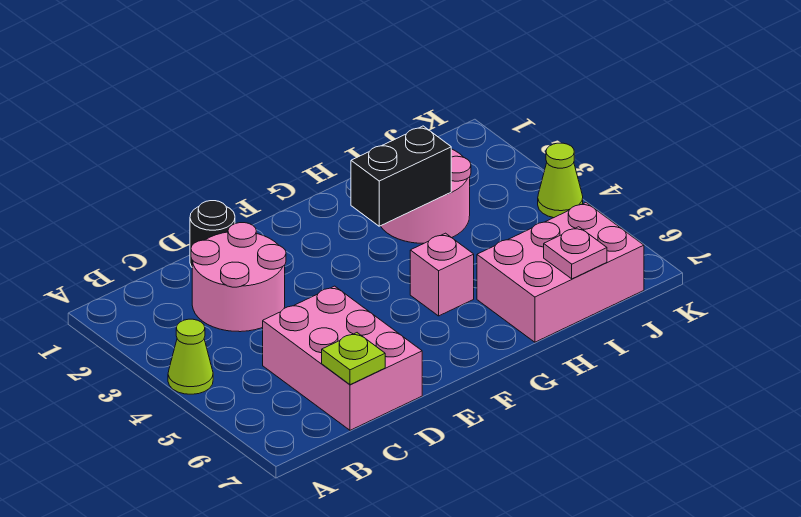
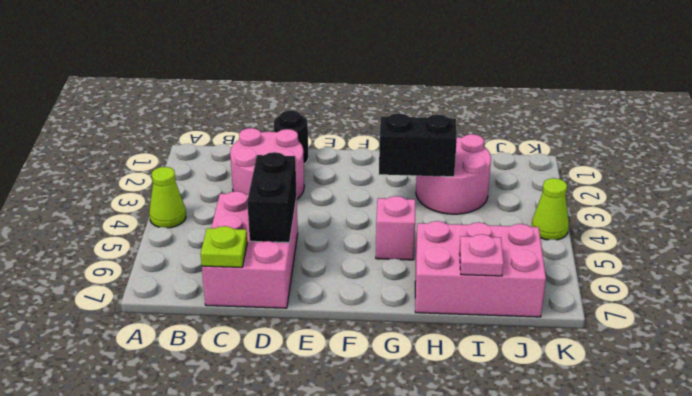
none -> black brick D5:D6 level 2

